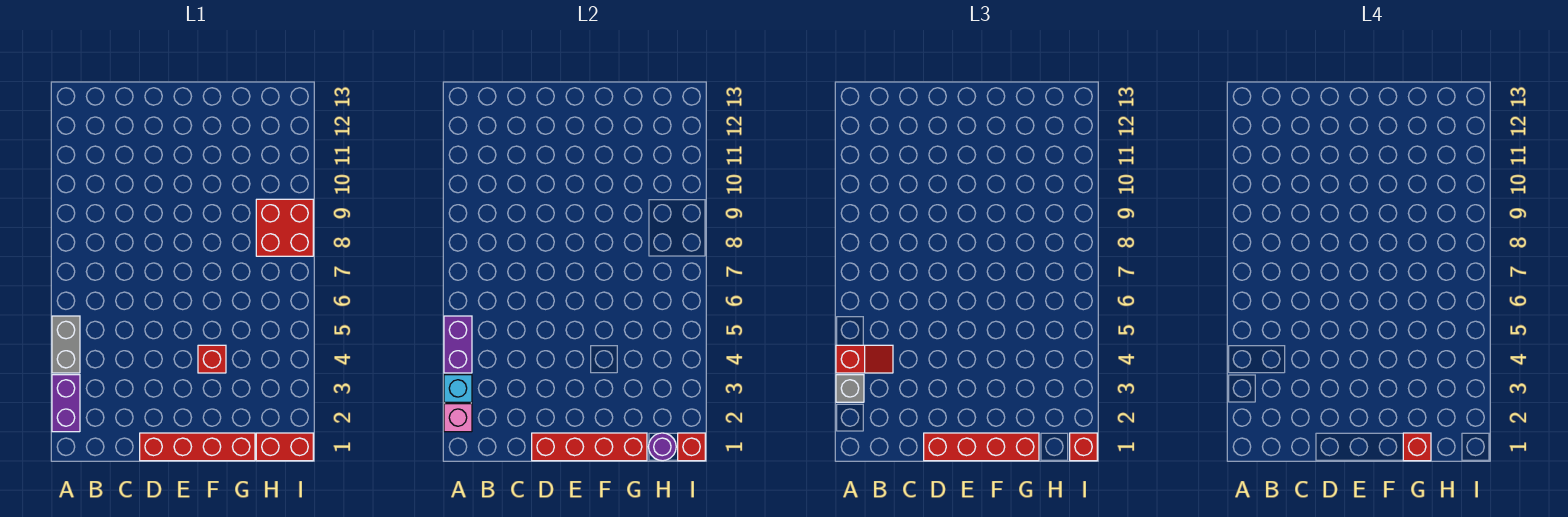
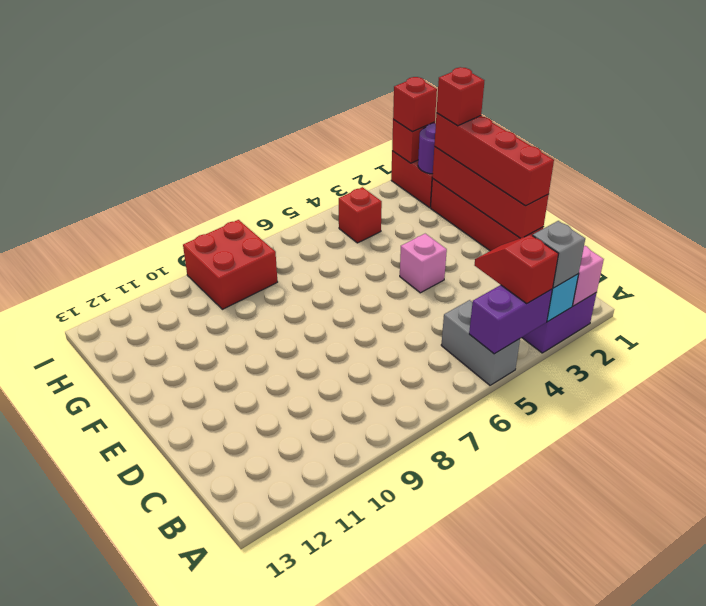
grey brick A4:A5 level 1 -> grey brick A5:B5 level 1
none -> pink brick E4 level 1
red brick F4 level 1 -> red brick H4 level 1

